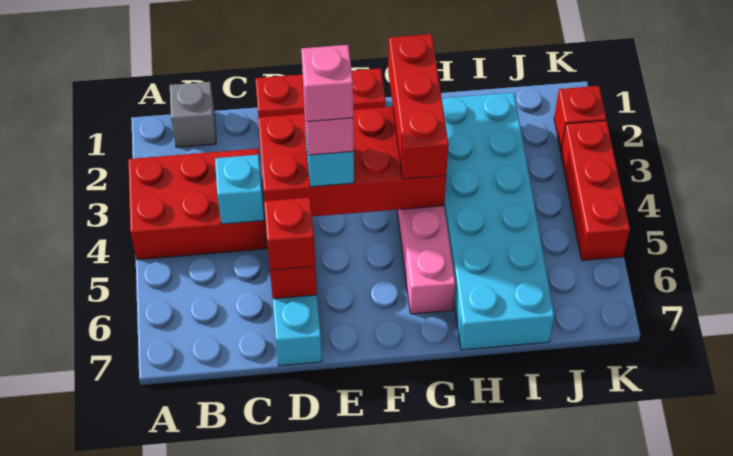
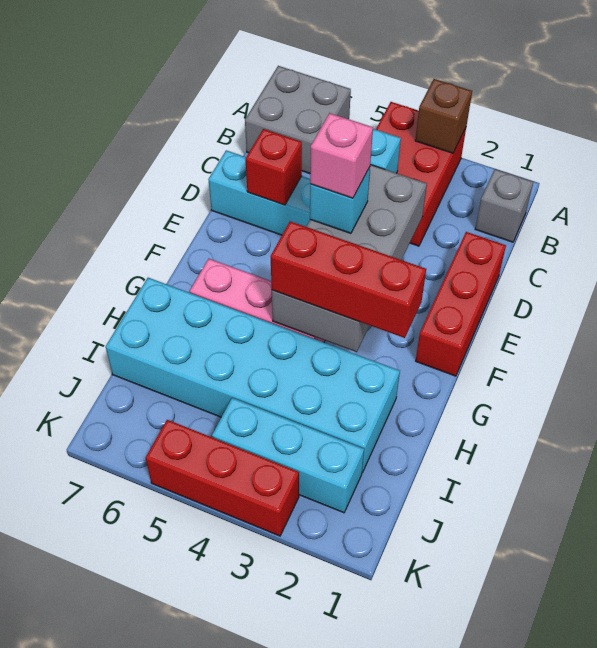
none -> brown brick A3 level 2
none -> grey brick A6:B7 level 1
red brick D3:G4 level 2 -> grey brick D3:G4 level 2
red brick D6 level 3 -> none
pink brick E4 level 5 -> none
none -> cyan brick J2:J4 level 1
red brick K2 level 1 -> none

